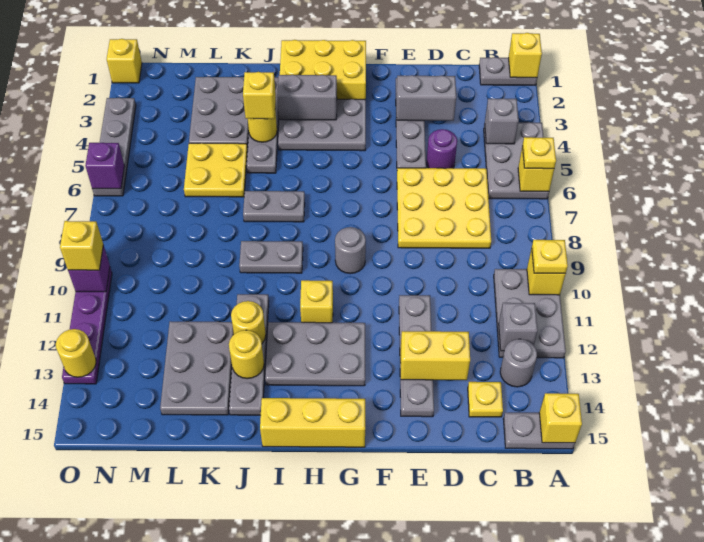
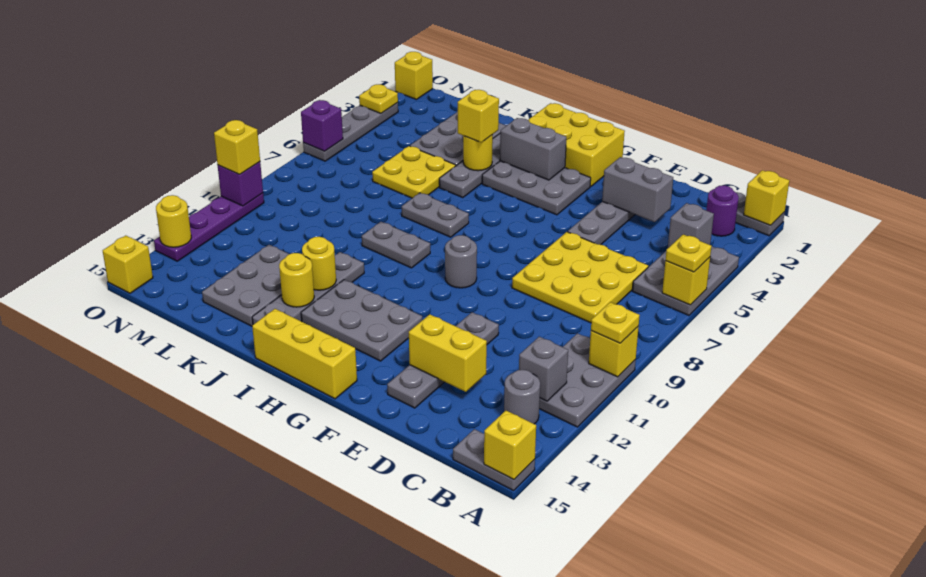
yellow plate C14 level 1 -> yellow plate O3 level 2
purple round brick D5 level 1 -> purple round brick B2 level 1
yellow brick H11 level 1 -> yellow brick O15 level 1

